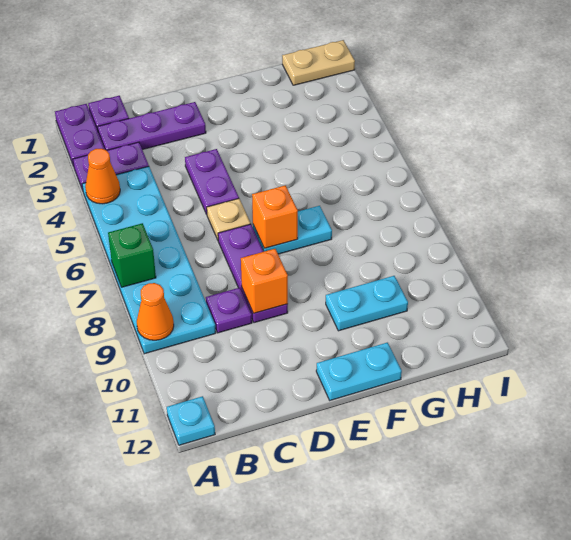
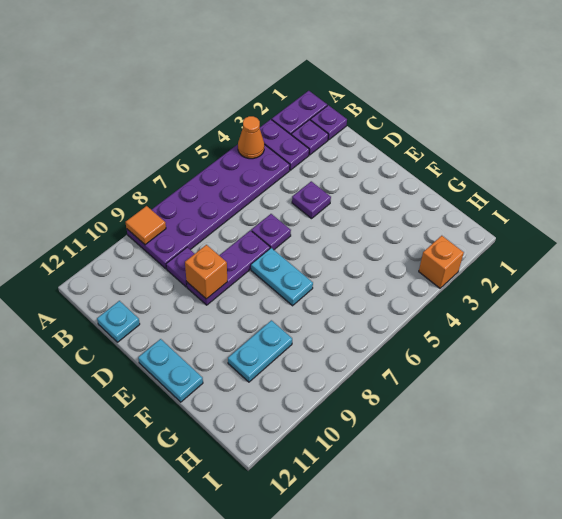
cyan plate A4:B9 level 1 -> purple plate A4:B9 level 1
green brick A7 level 2 -> none
orange cone A9 level 2 -> orange tile A9 level 2
cyan plate A12 level 1 -> cyan plate C12 level 1
purple plate B2:D2 level 1 -> purple plate B2 level 1
purple plate D4:D5 level 1 -> purple plate D4 level 1
tan plate D6 level 1 -> purple plate D6 level 1
orange brick E7 level 2 -> orange brick I3 level 1
cyan plate F10:G10 level 1 -> cyan plate G9:G10 level 1
tan plate H1:I1 level 1 -> none

